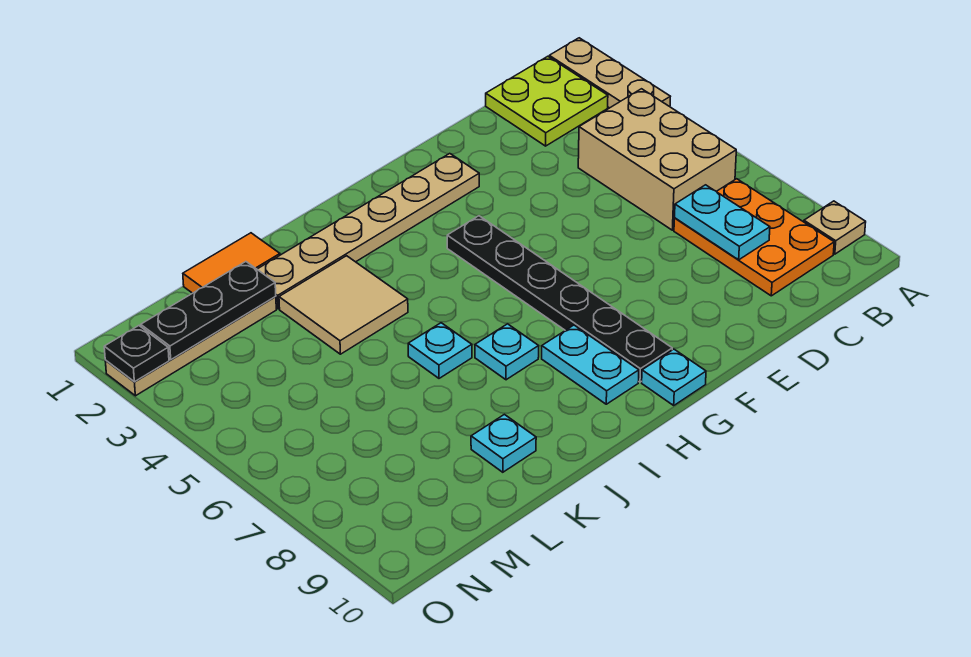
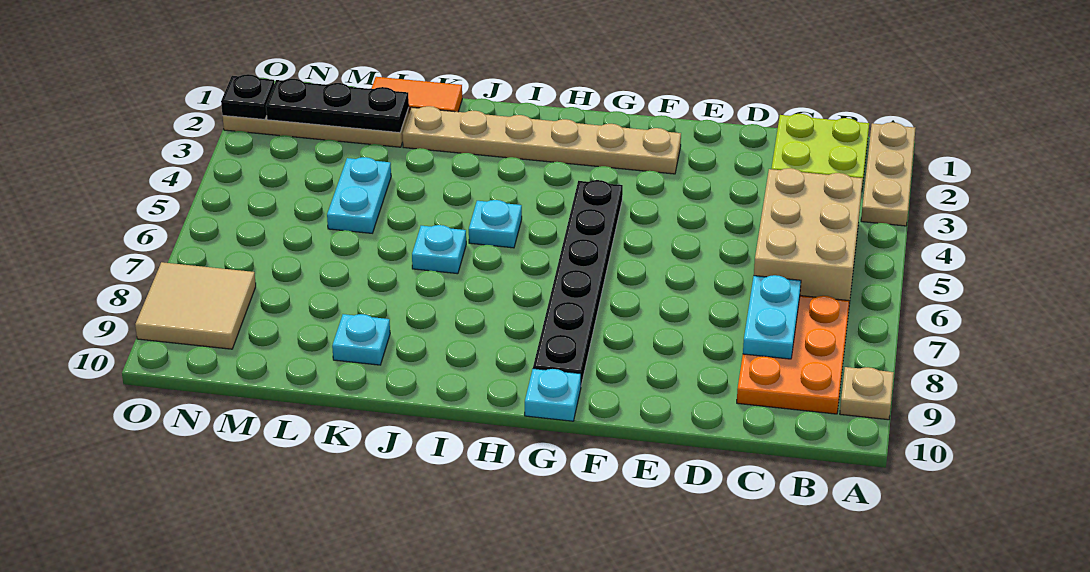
cyan plate H8:H9 level 1 -> cyan plate L4:L5 level 1
cyan plate I7 level 1 -> cyan plate I5 level 1
tan tile J3:K4 level 1 -> tan tile N8:O9 level 1

